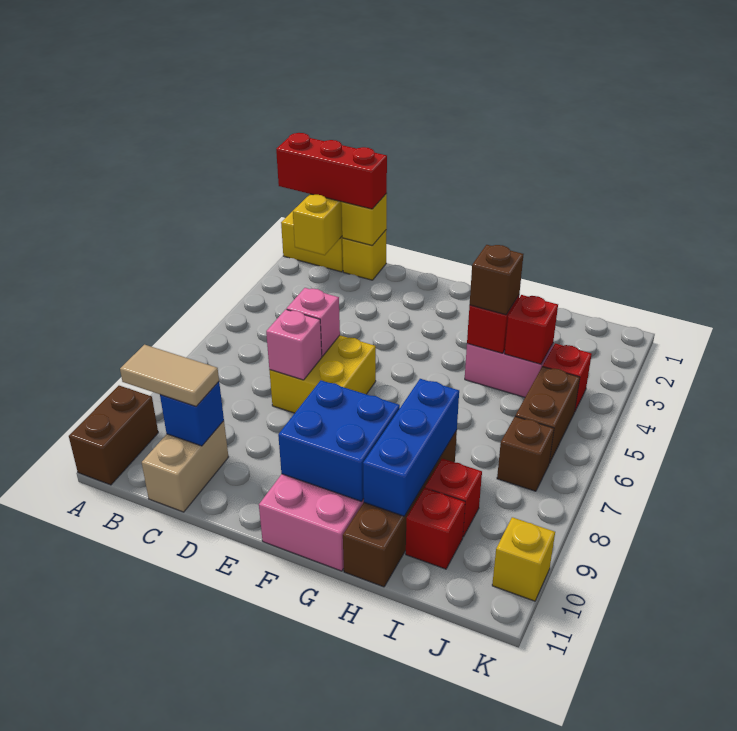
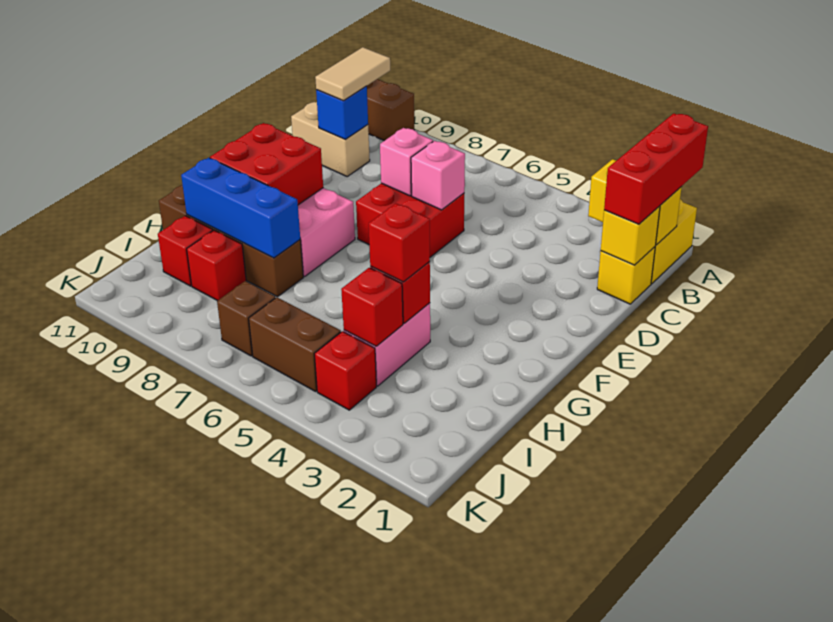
yellow brick D6:E7 level 1 -> red brick D6:E7 level 1
blue brick F9:G10 level 2 -> red brick F9:G10 level 2
brown brick H4 level 3 -> red brick H4 level 3
yellow brick K10 level 1 -> none

